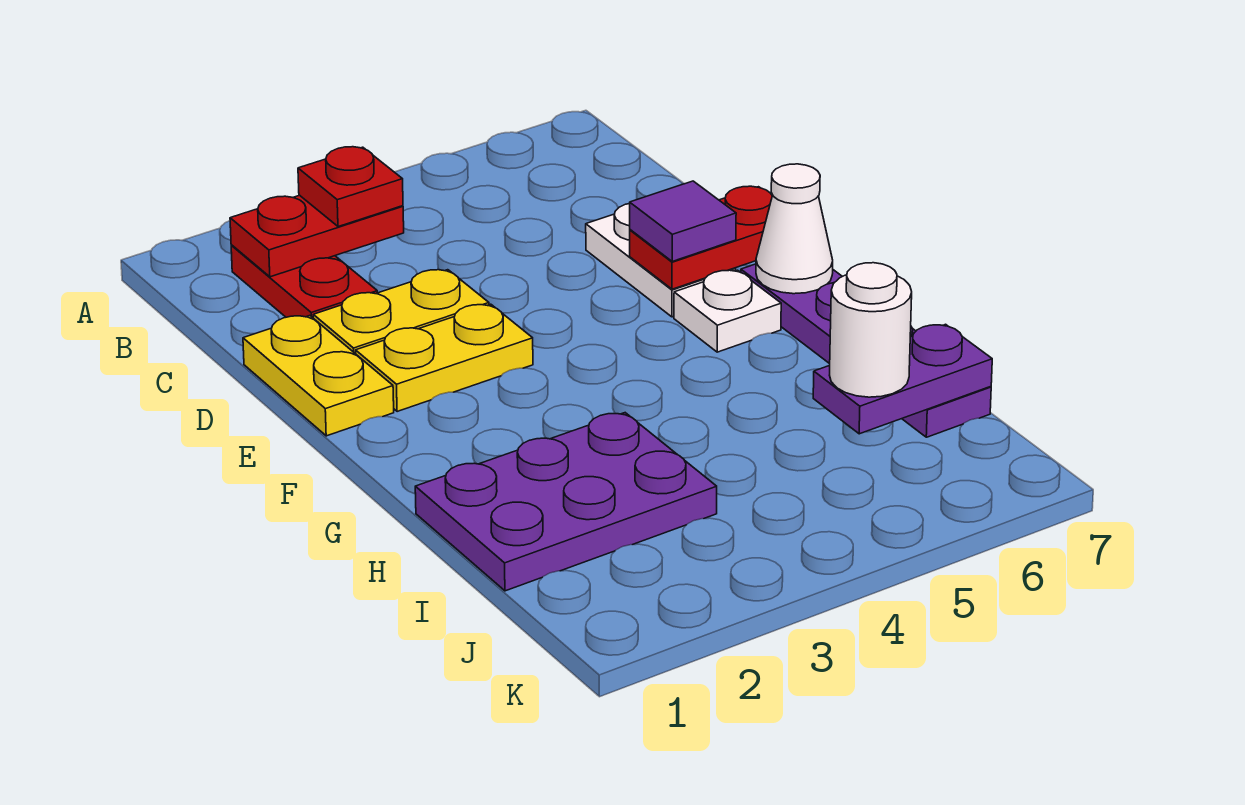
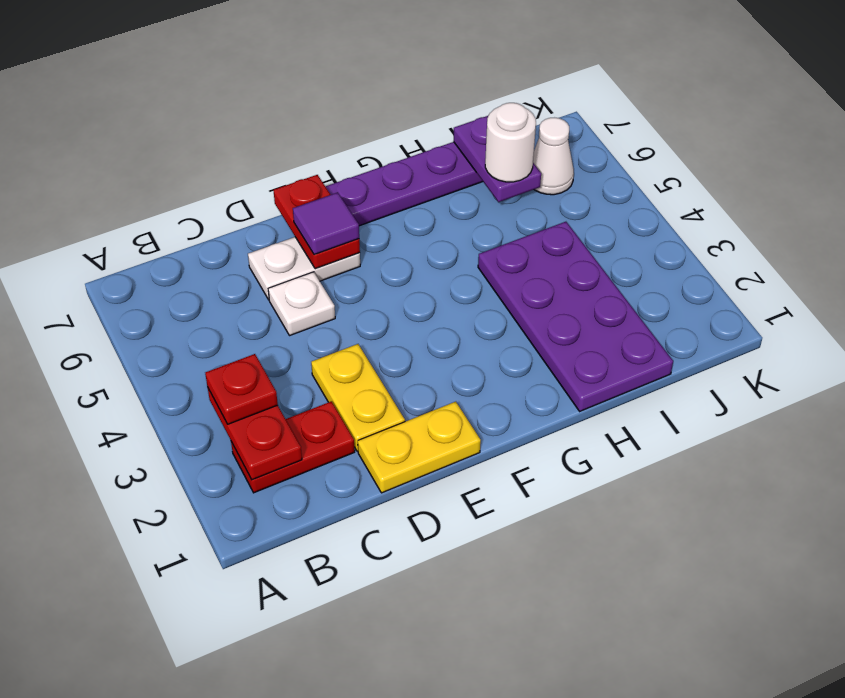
yellow plate E2:E3 level 1 -> none
white plate F6 level 1 -> white plate D5 level 1
white cone F7 level 2 -> white cone J6 level 1
purple plate H1:I3 level 1 -> purple plate H1:I4 level 1

